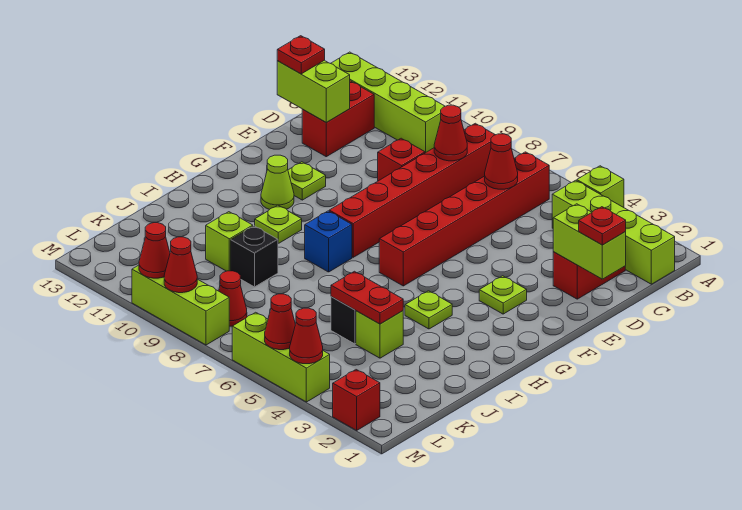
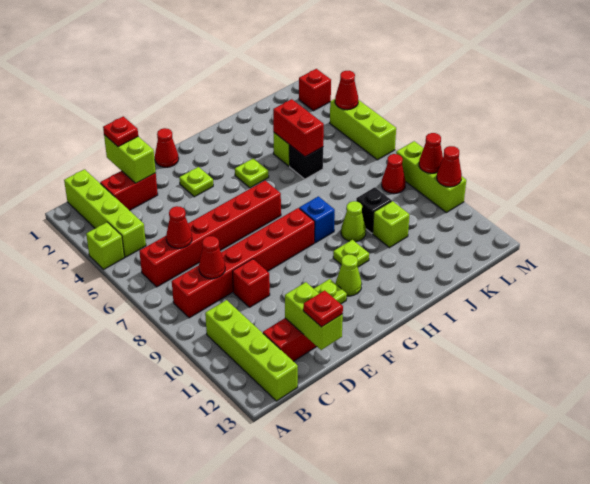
none -> lime cone I9 level 1
red plate J4:J5 level 2 -> red brick J4:J5 level 2
red cone M5 level 2 -> red cone F1 level 1

